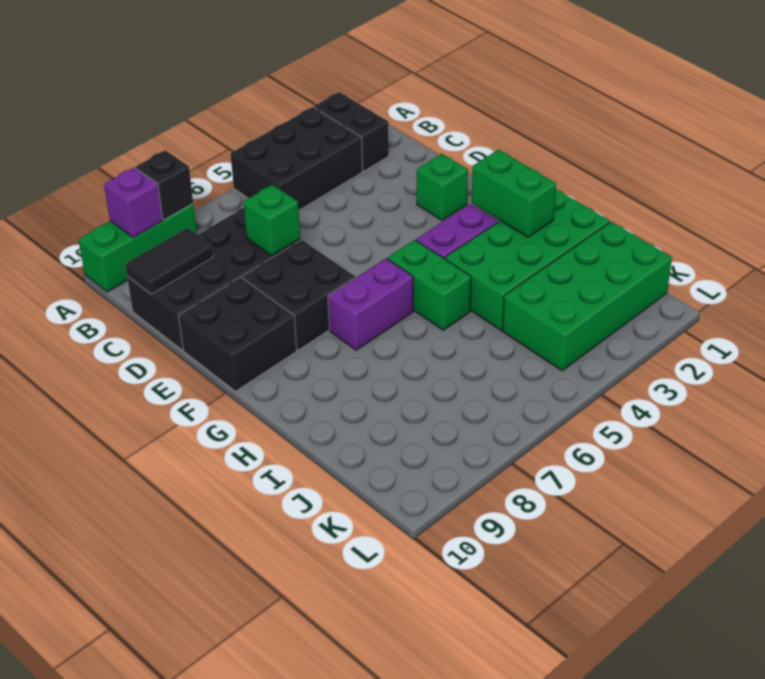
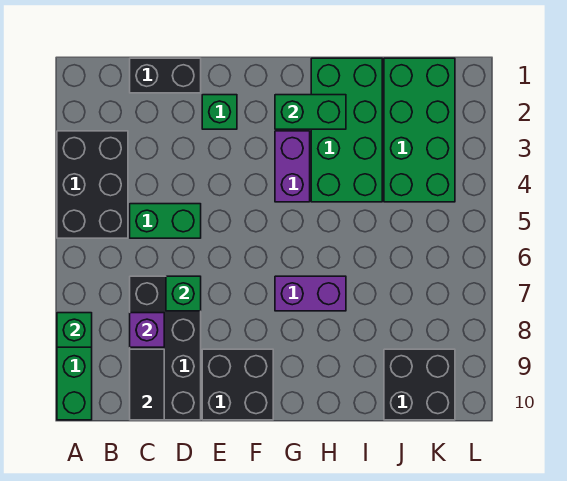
black brick A2:B2 level 1 -> black brick C1:D1 level 1
black brick A8 level 2 -> green brick A8 level 2
purple brick A9 level 2 -> purple brick C8 level 2
black brick E7:F8 level 1 -> black brick J9:K10 level 1
green brick G5:H5 level 1 -> green brick C5:D5 level 1
purple brick G6:G7 level 1 -> purple brick G7:H7 level 1

